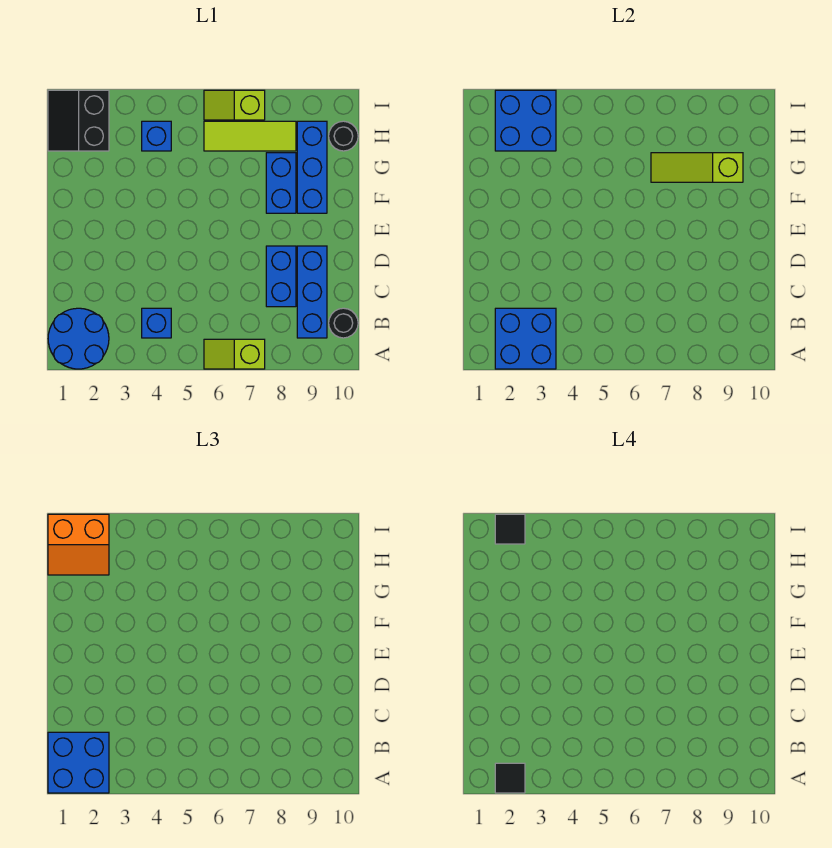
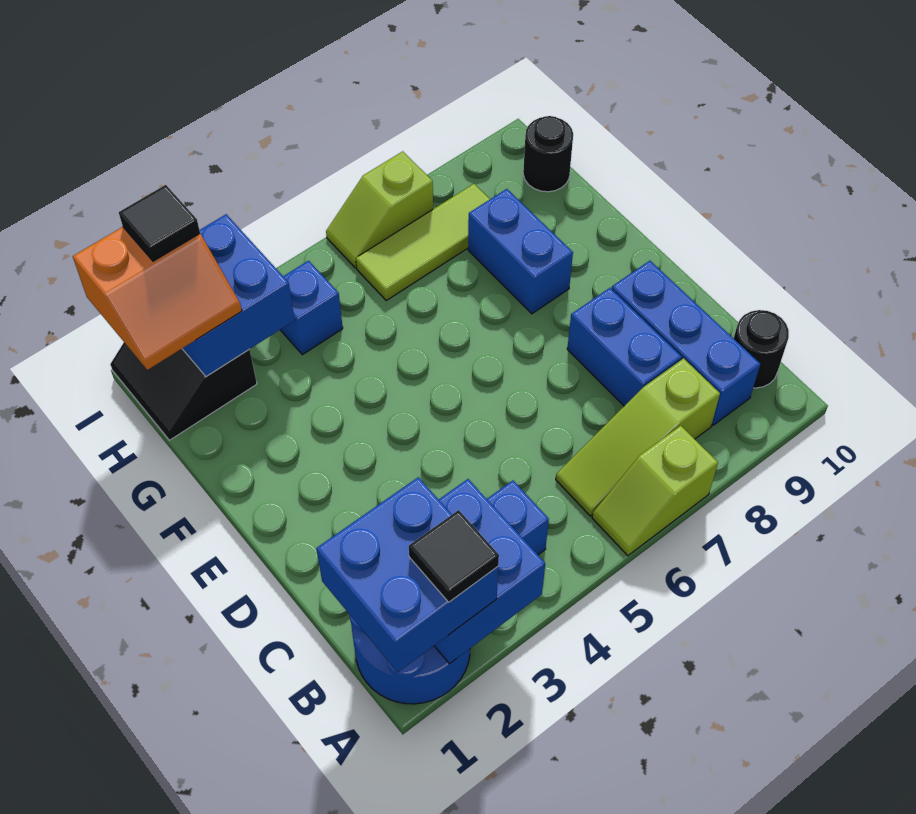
blue brick F9:H9 level 1 -> none
lime slope G7:G9 level 2 top 9 -> lime slope B6:B8 level 1 top 8

